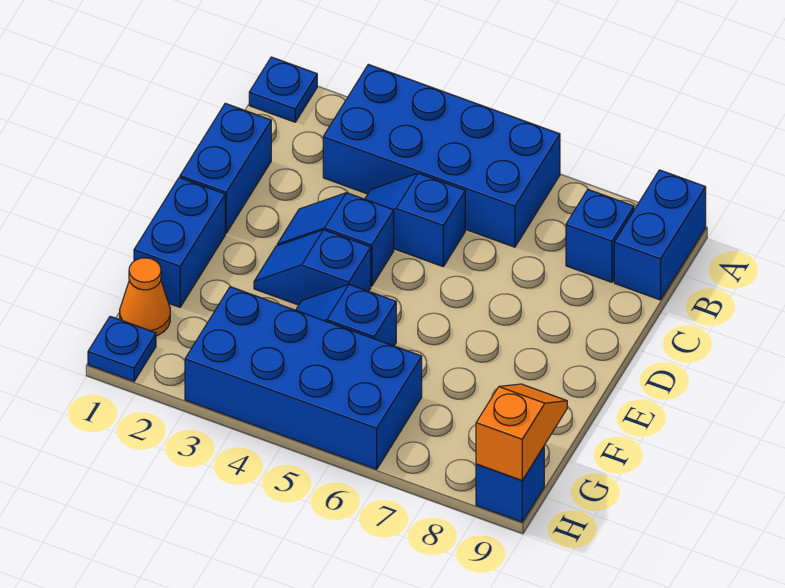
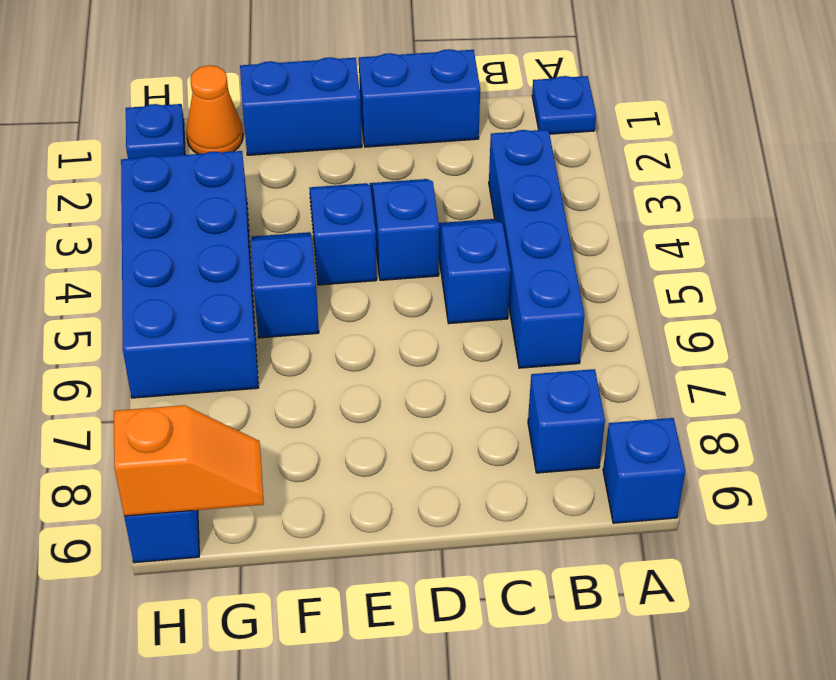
blue brick A3:B6 level 1 -> blue brick B3:B6 level 1
blue brick A9:B9 level 1 -> blue brick A9 level 1

